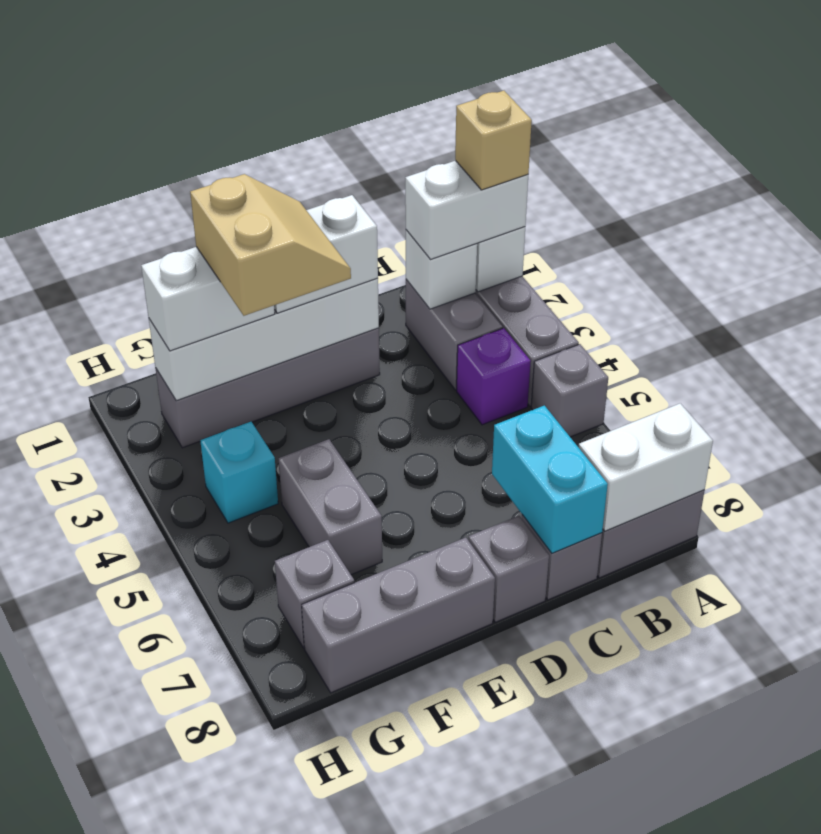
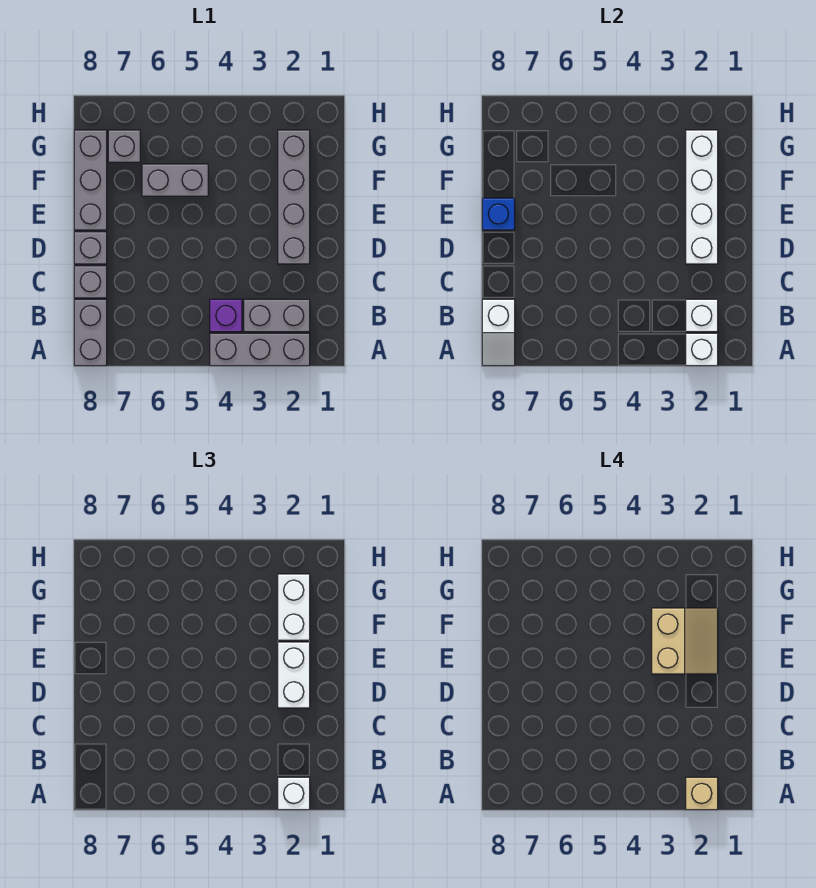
white brick A2:B2 level 3 -> white brick A2 level 3
grey brick A5 level 1 -> none
white brick A8:B8 level 2 -> white slope A8:B8 level 2 top B
cyan brick C7:C8 level 2 -> none
tan slope E2:F3 level 4 top F -> tan slope E2:F3 level 4 top 3
none -> blue brick E8 level 2
cyan brick G4 level 1 -> none

